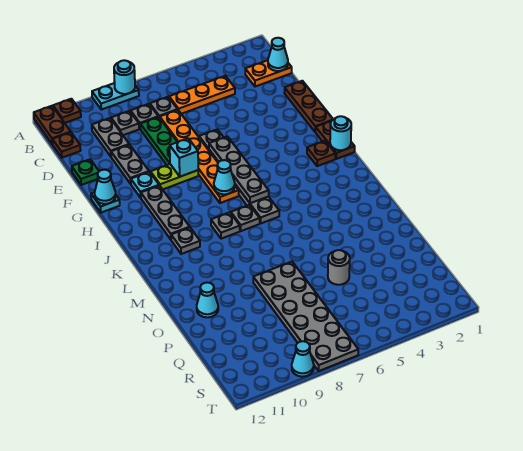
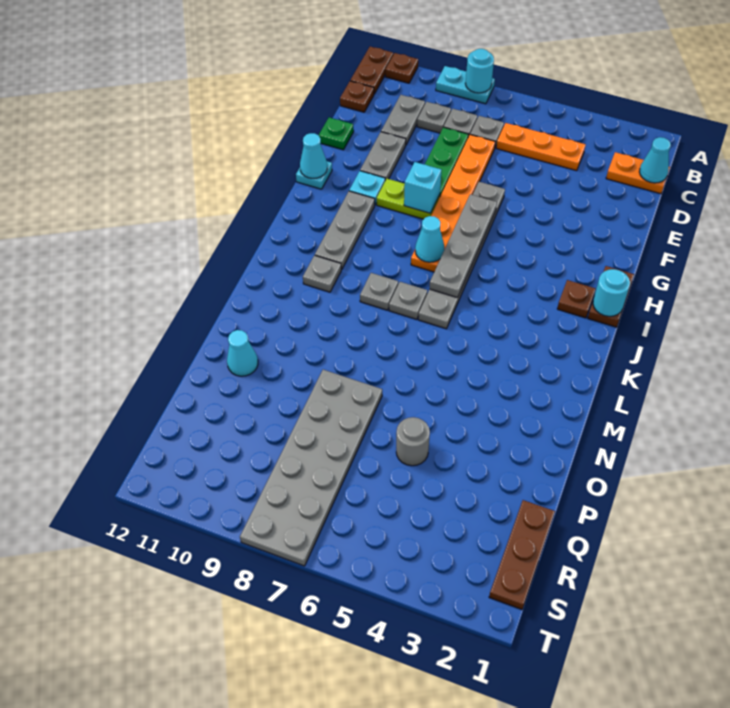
brown plate E1:G1 level 1 -> brown plate Q1:S1 level 1
cyan cone T9 level 1 -> none

